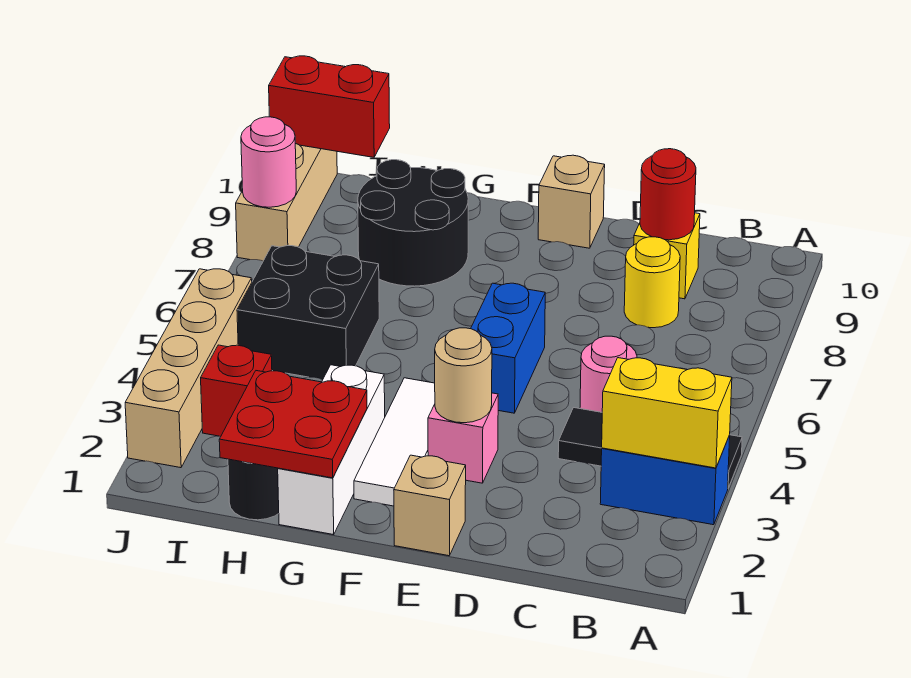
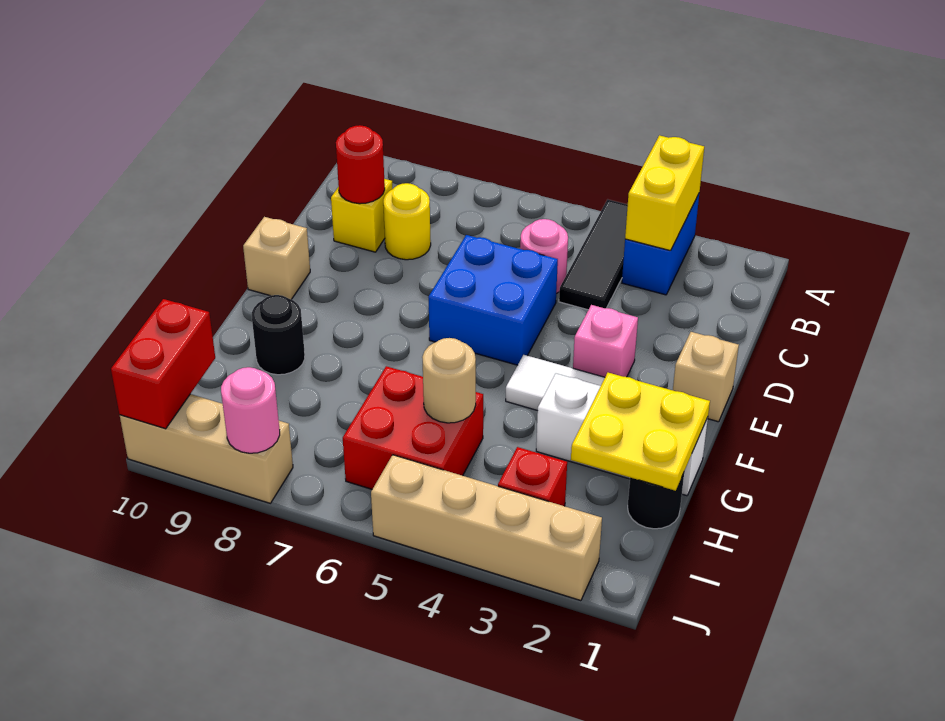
tan round brick E3 level 2 -> tan round brick H5 level 2
blue brick E5:E6 level 1 -> blue brick D5:E6 level 1
red plate G1:H2 level 2 -> yellow plate G1:H2 level 2
black round brick G8:H9 level 1 -> black round brick G9 level 1
black brick H5:I6 level 1 -> red brick H5:I6 level 1

